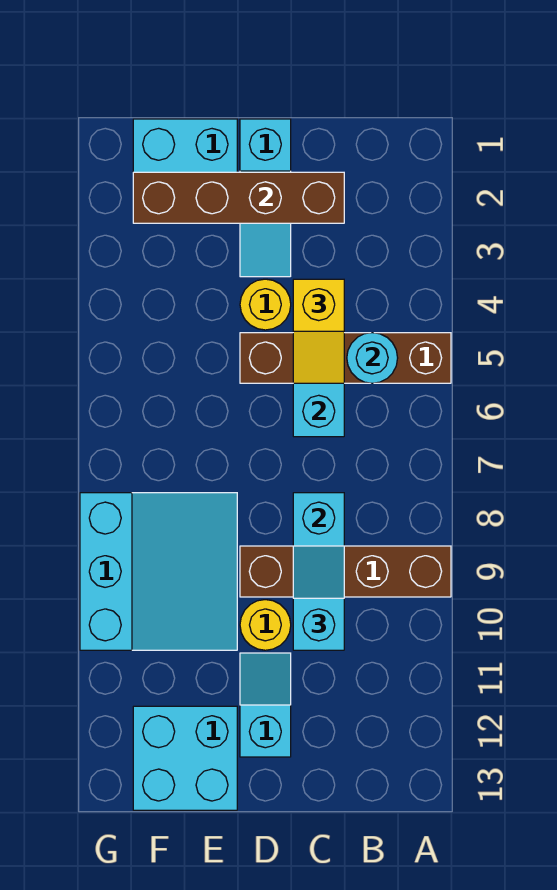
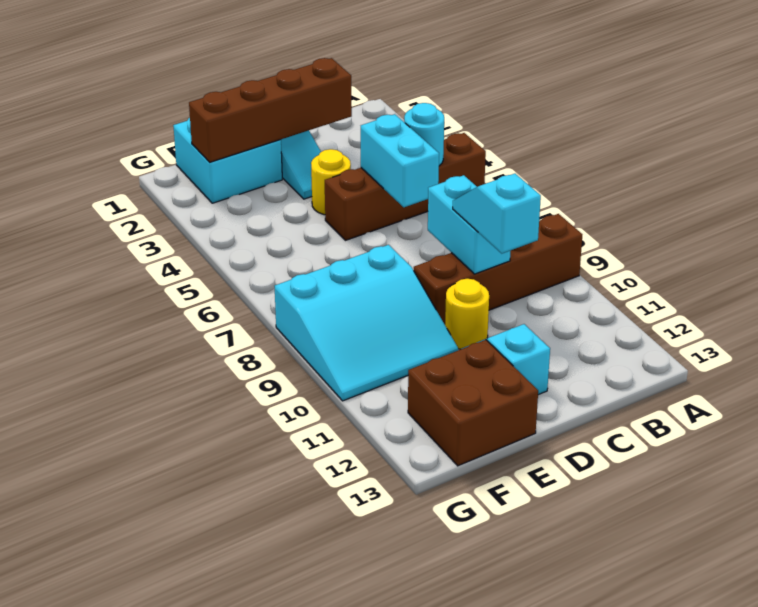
yellow slope C4:C5 level 3 top 4 -> none
cyan slope E8:G10 level 1 top G -> cyan slope E8:G10 level 1 top 8
cyan brick E12:F13 level 1 -> brown brick E12:F13 level 1

